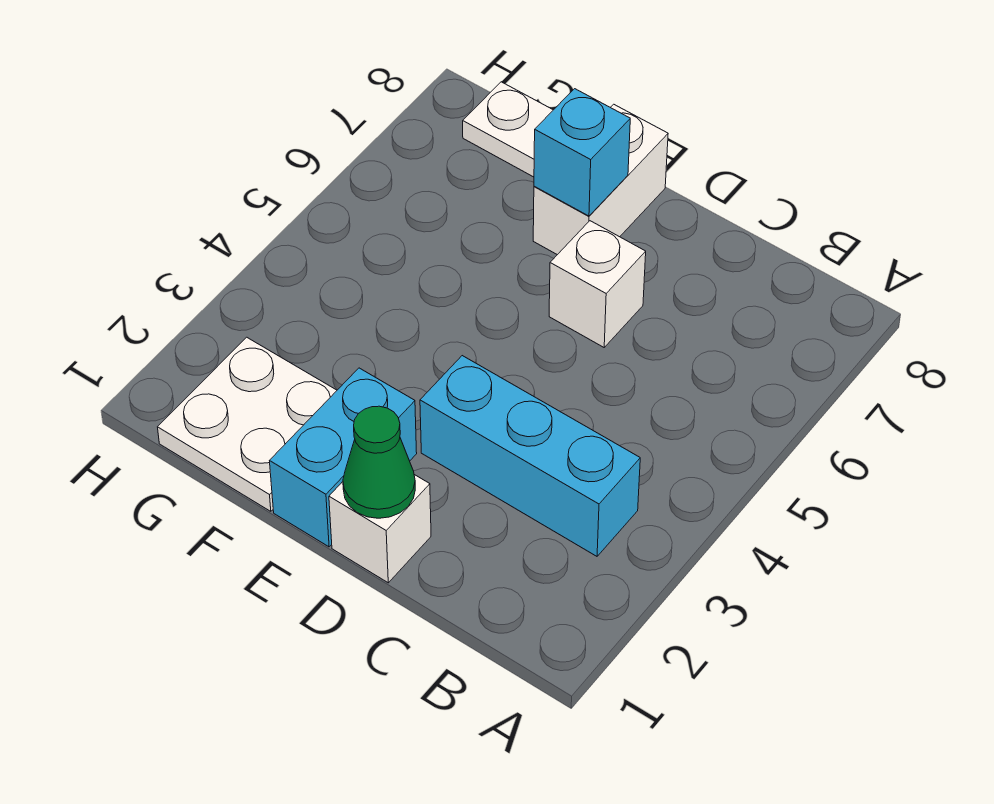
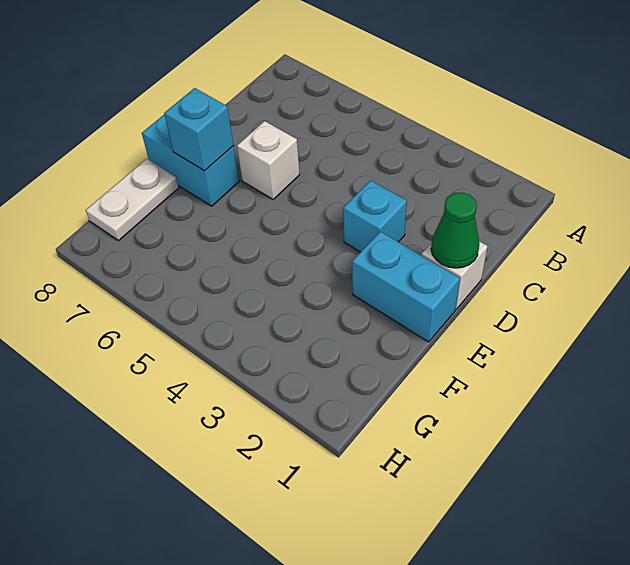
cyan brick B3:D3 level 1 -> cyan brick D3 level 1
white brick E7:E8 level 1 -> cyan brick E7:E8 level 1
white plate F1:G2 level 1 -> none

